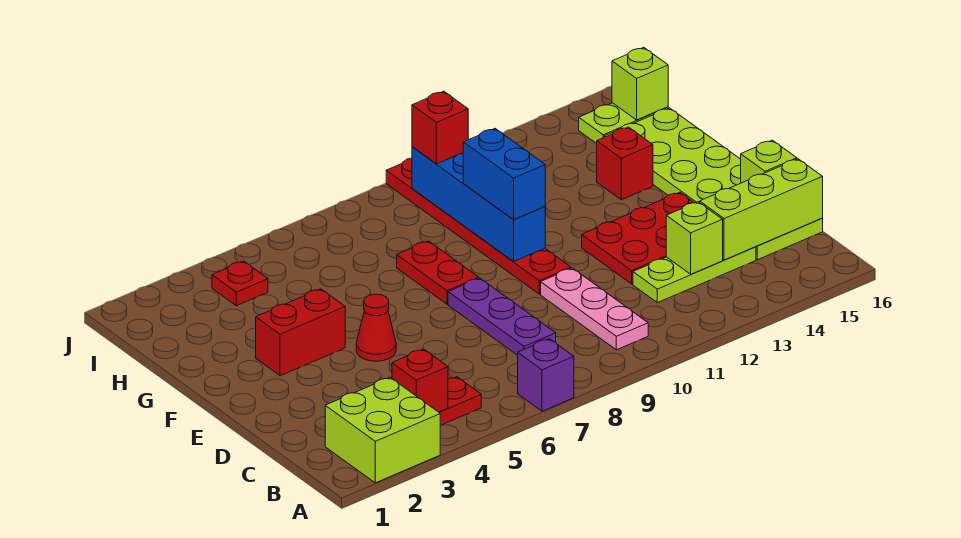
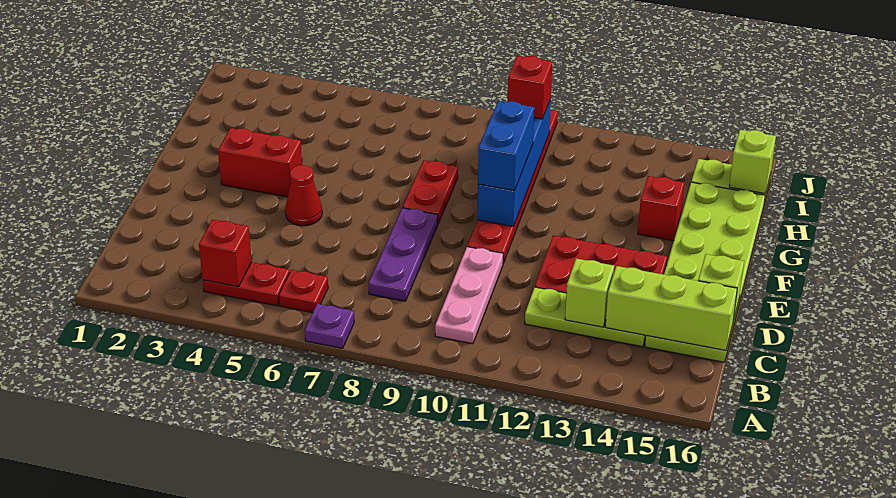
lime brick A2:B3 level 1 -> none
purple brick A7 level 1 -> purple plate A7 level 1
red plate I4 level 1 -> red plate B6 level 1

